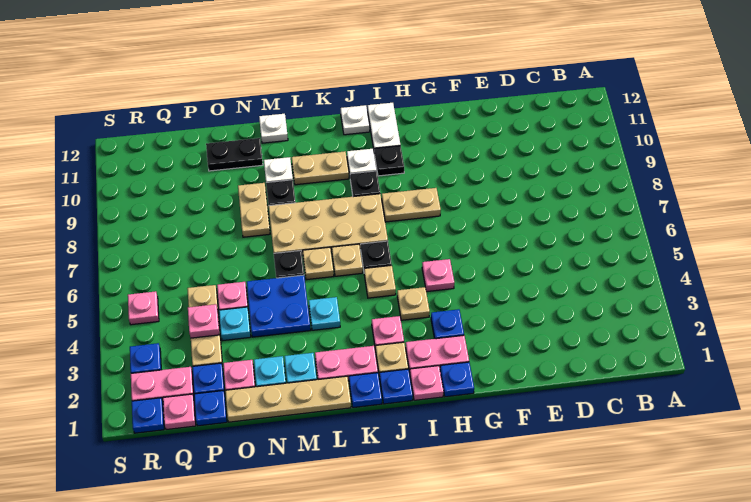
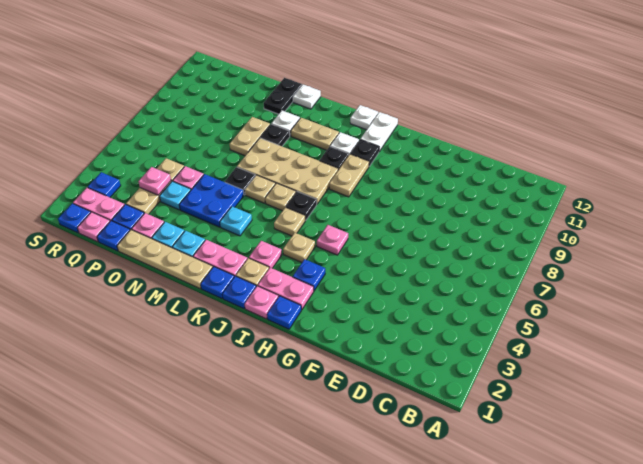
tan plate H8:I8 level 1 -> tan plate I8:I9 level 1
black plate N11:O11 level 1 -> black plate N11:N12 level 1
pink plate R5 level 1 -> none

